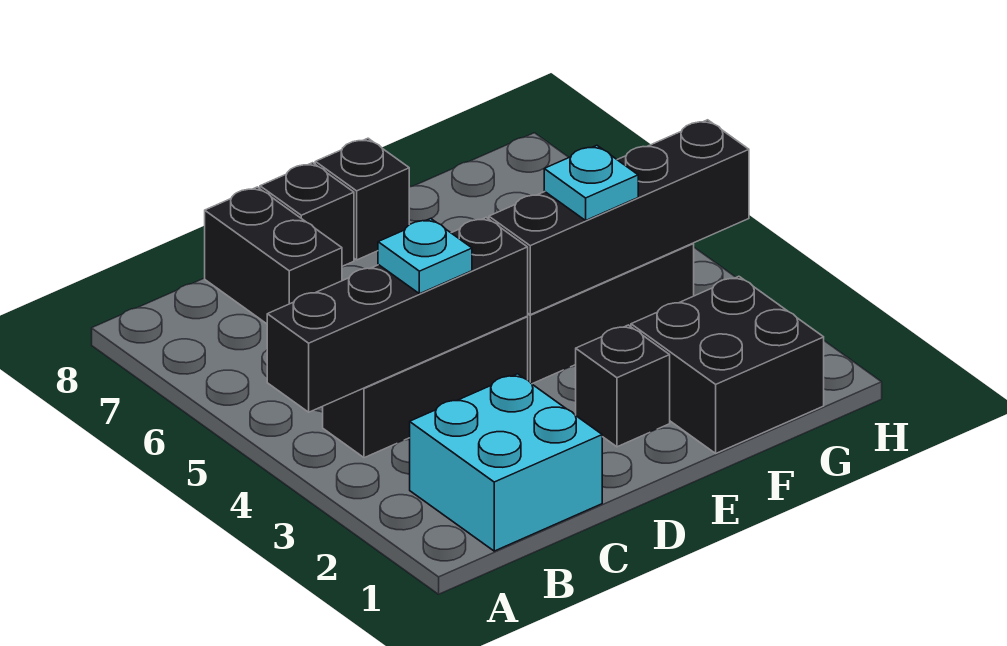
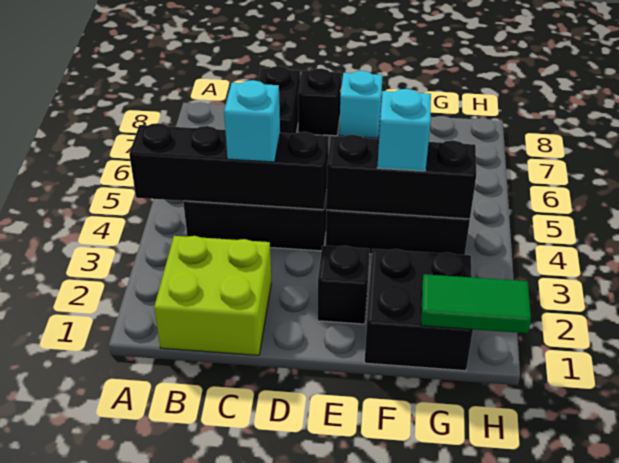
cyan brick B1:C2 level 1 -> lime brick B1:C2 level 1
cyan plate C4 level 3 -> cyan brick C4 level 3
black brick E4:H4 level 2 -> black brick E4:G4 level 2
black brick E8 level 1 -> cyan brick E8 level 1
cyan plate F4 level 3 -> cyan brick F4 level 3
none -> green tile G1:H1 level 2

